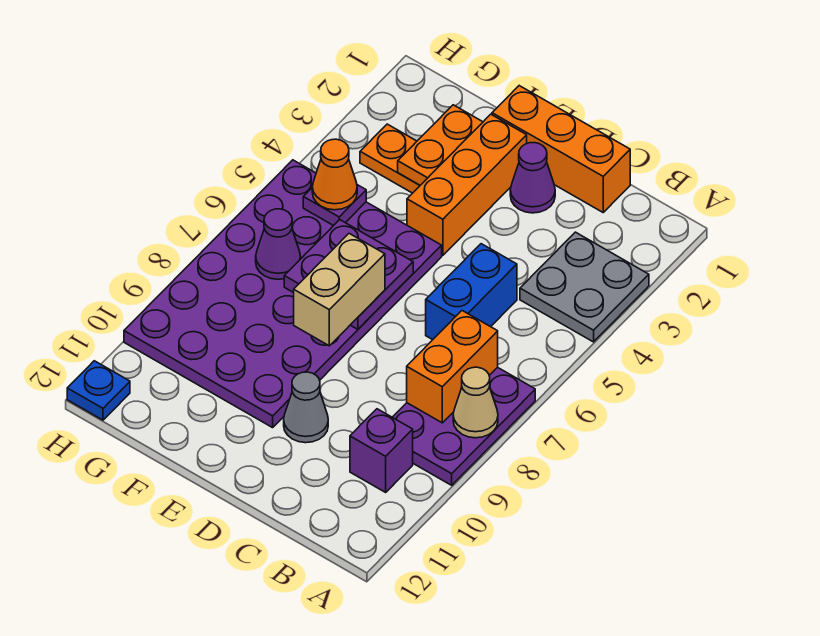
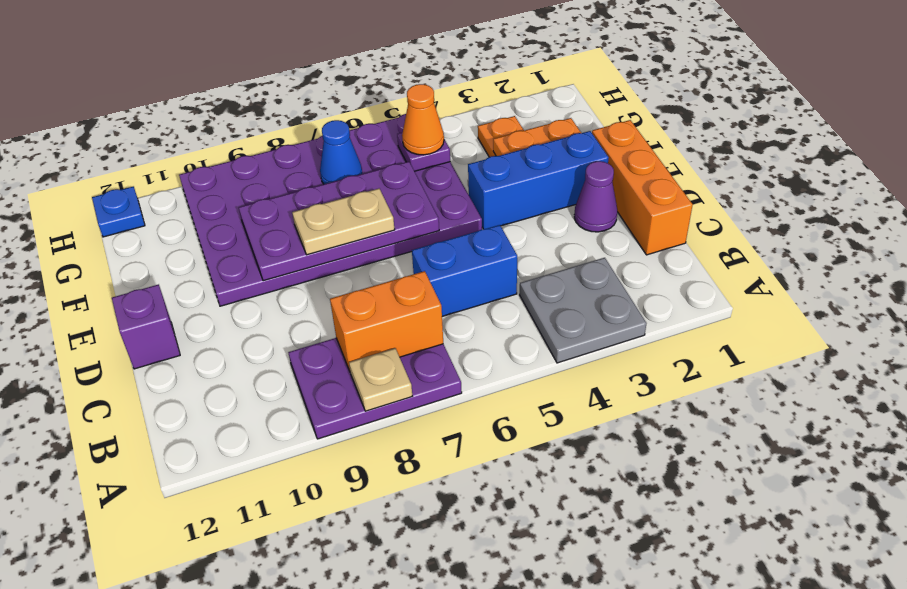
tan cone A8 level 2 -> tan plate A8 level 2
purple brick B10 level 1 -> purple brick D12 level 1
grey cone D10 level 1 -> none
orange brick E2:E4 level 1 -> blue brick E2:E4 level 1
purple plate E6:F7 level 2 -> purple plate E6:F9 level 2
tan brick E7:E8 level 3 -> tan plate E7:E8 level 3
purple cone G7 level 2 -> blue cone G7 level 2

